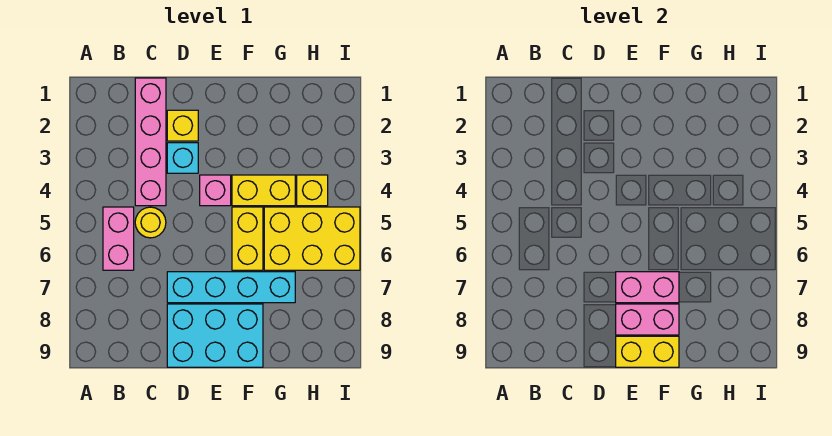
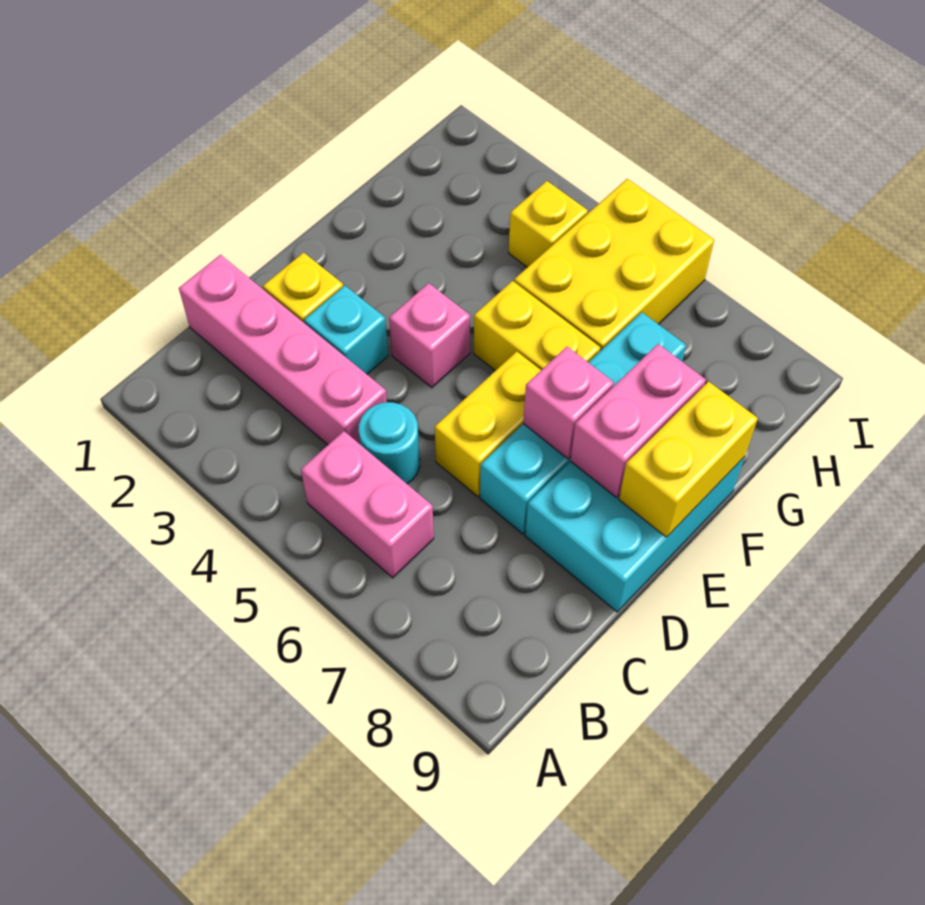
yellow round brick C5 level 1 -> cyan round brick C5 level 1
pink brick E7:F7 level 2 -> pink brick E7 level 2
yellow brick F4:G4 level 1 -> yellow brick D6:E6 level 1

